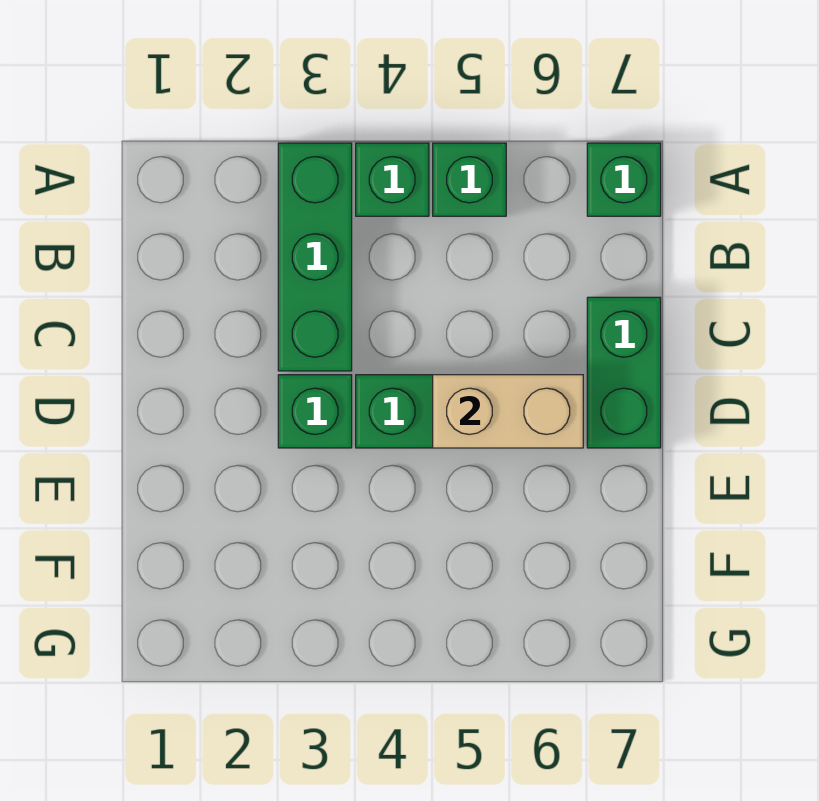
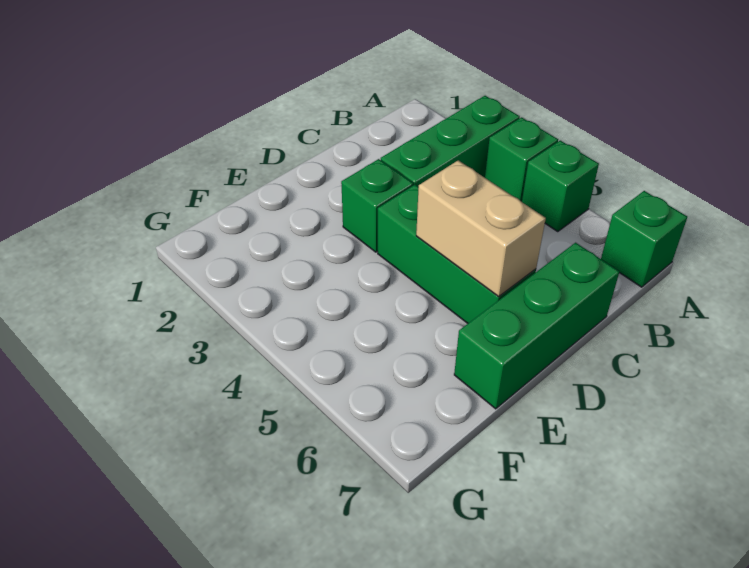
green brick C7:D7 level 1 -> green brick C7:E7 level 1

